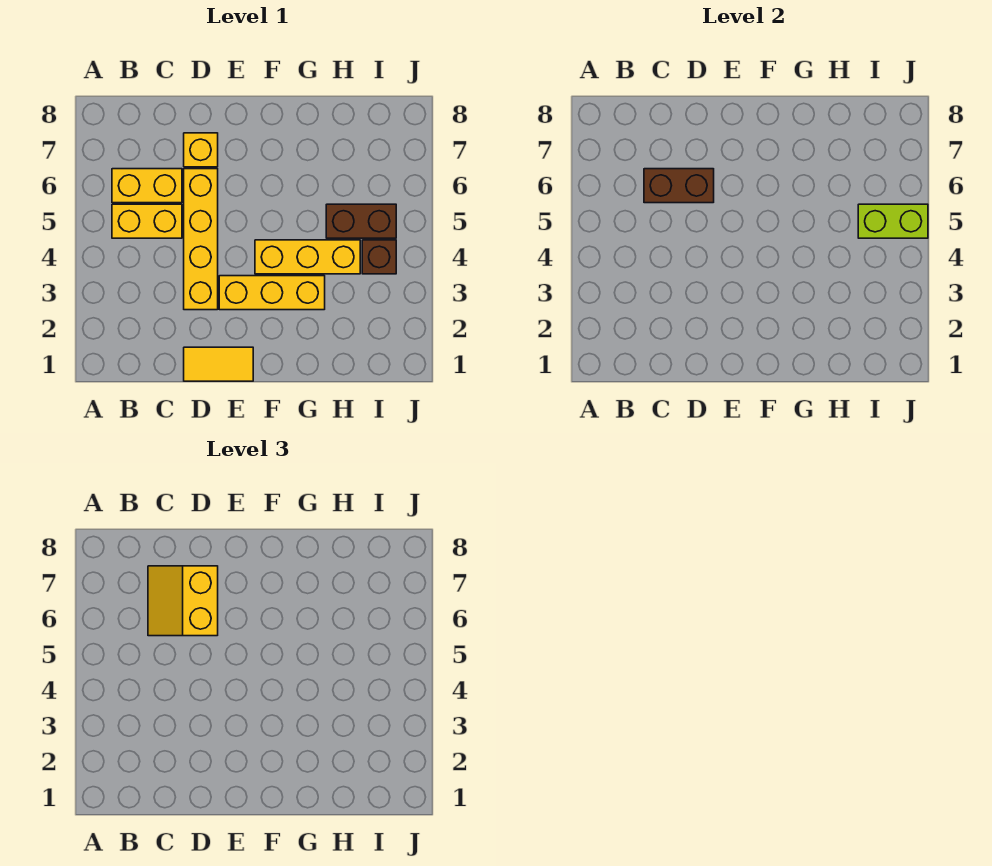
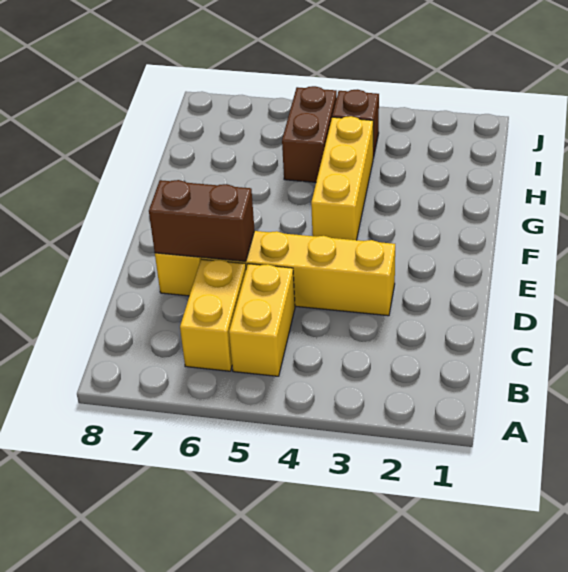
brown brick C6:D6 level 2 -> brown brick D6:D7 level 2
yellow slope C6:D7 level 3 top D -> none
yellow tile D1:E1 level 1 -> none
yellow brick E3:G3 level 1 -> none
lime brick I5:J5 level 2 -> none

